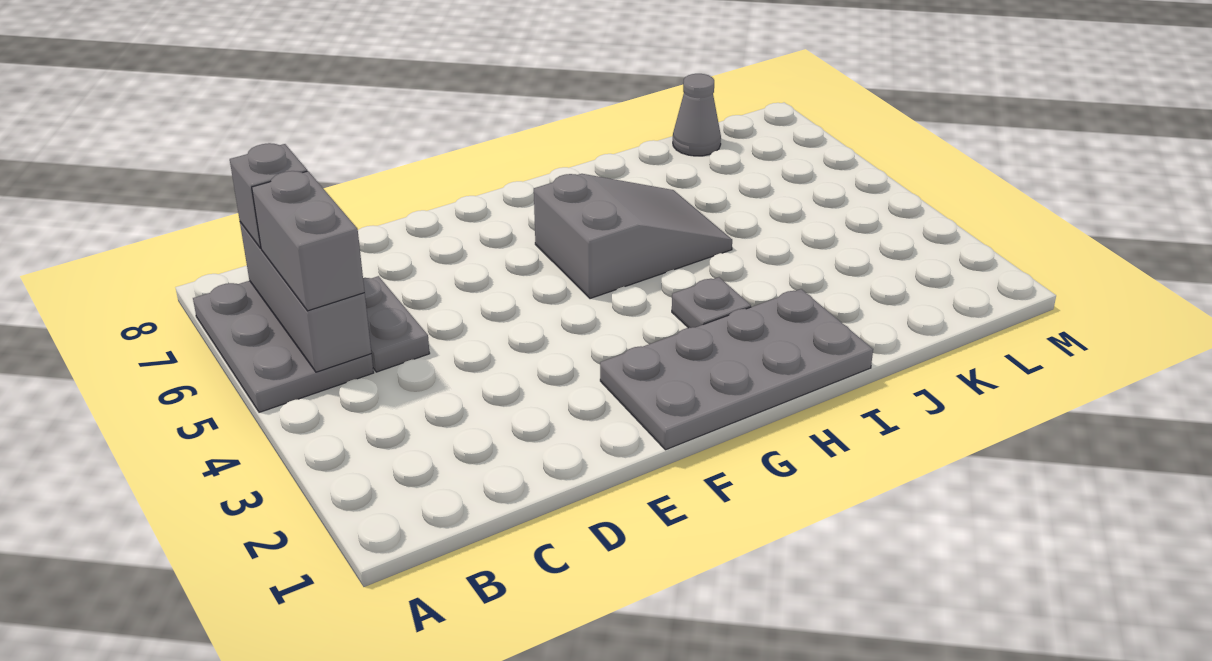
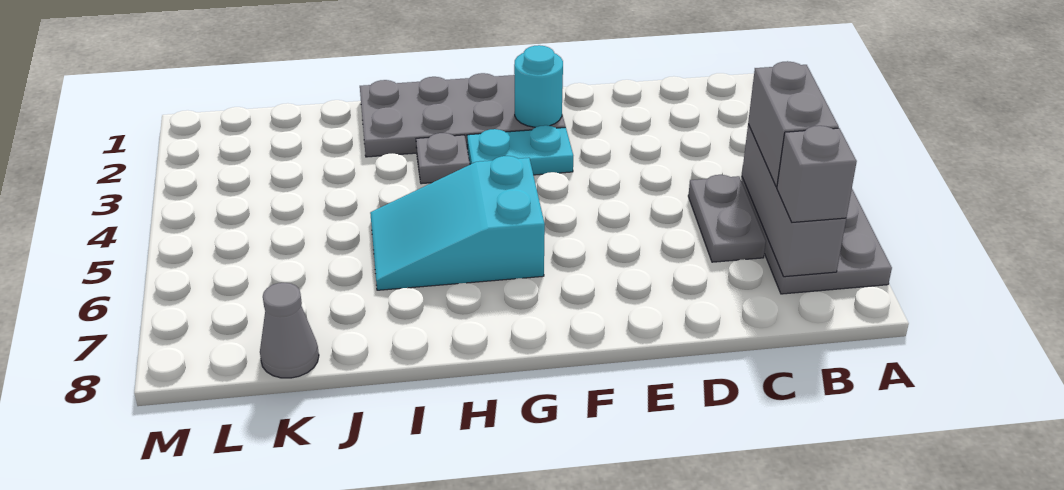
none -> cyan round brick F2 level 2
none -> cyan plate F3:G3 level 1
grey slope G5:I6 level 1 top G -> cyan slope G5:I6 level 1 top G

